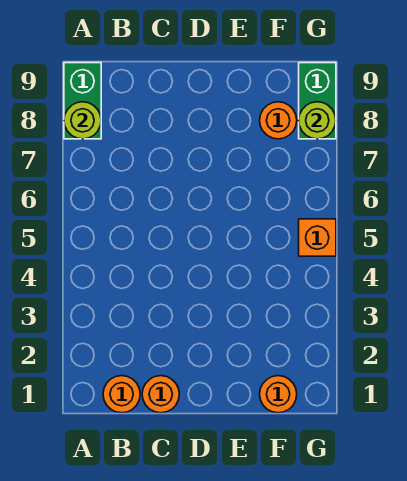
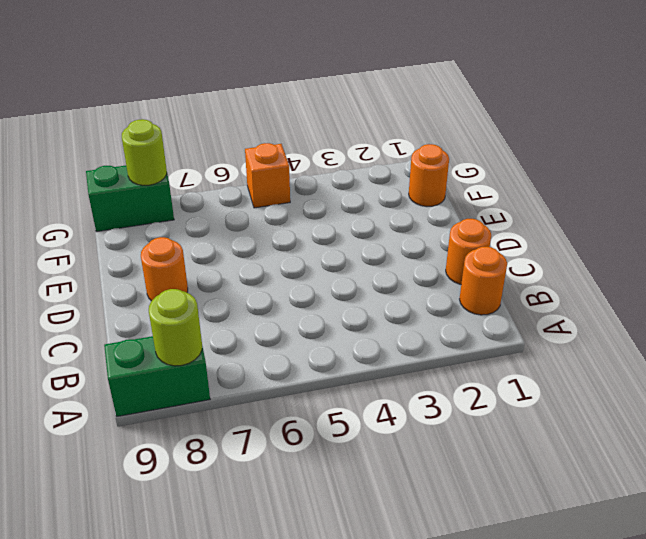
orange round brick F8 level 1 -> orange round brick D8 level 1

